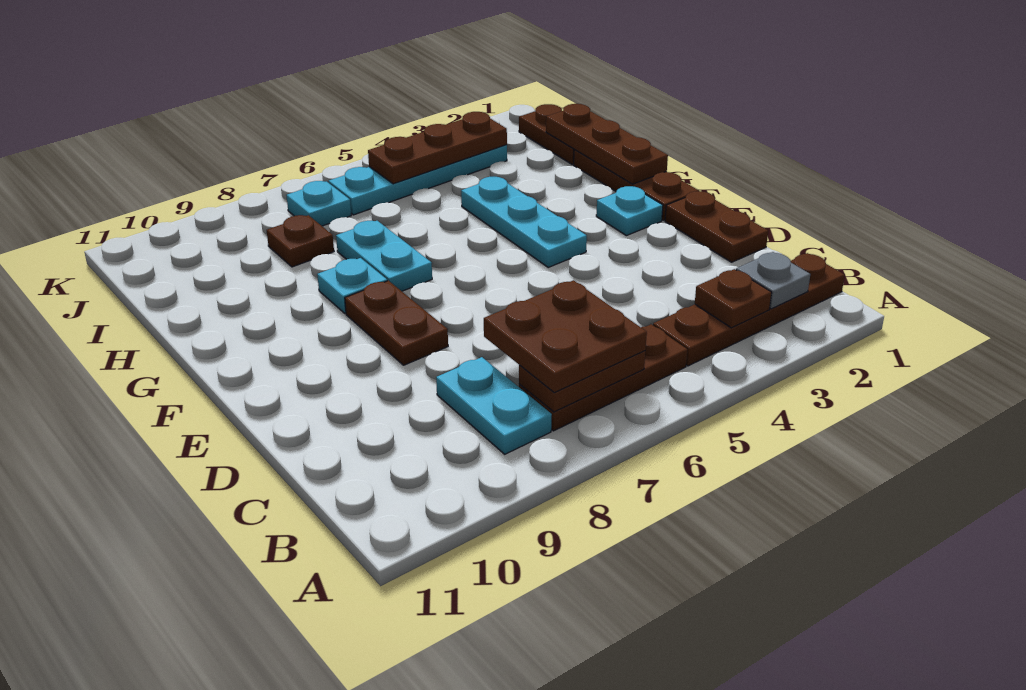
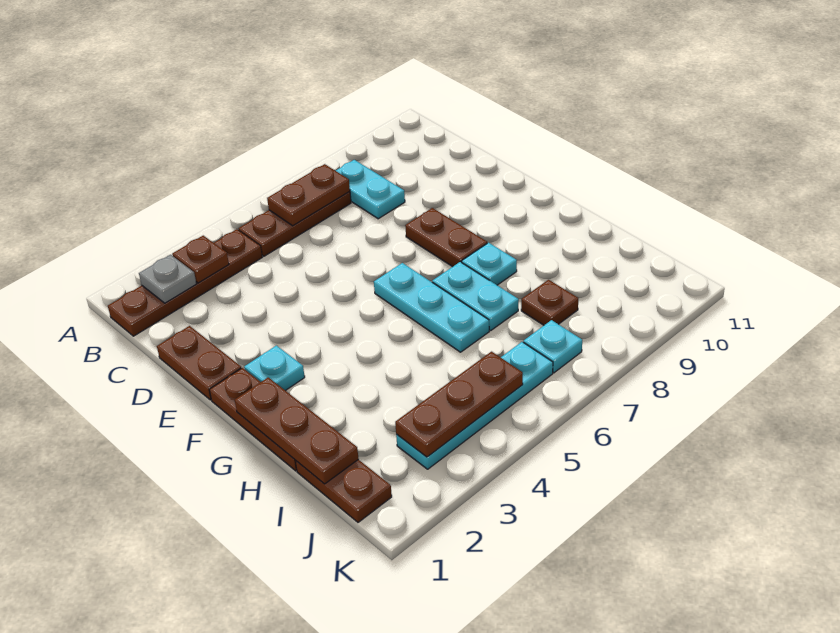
brown plate B6:C7 level 3 -> none
cyan plate F4:H4 level 1 -> cyan plate F6:H6 level 1

